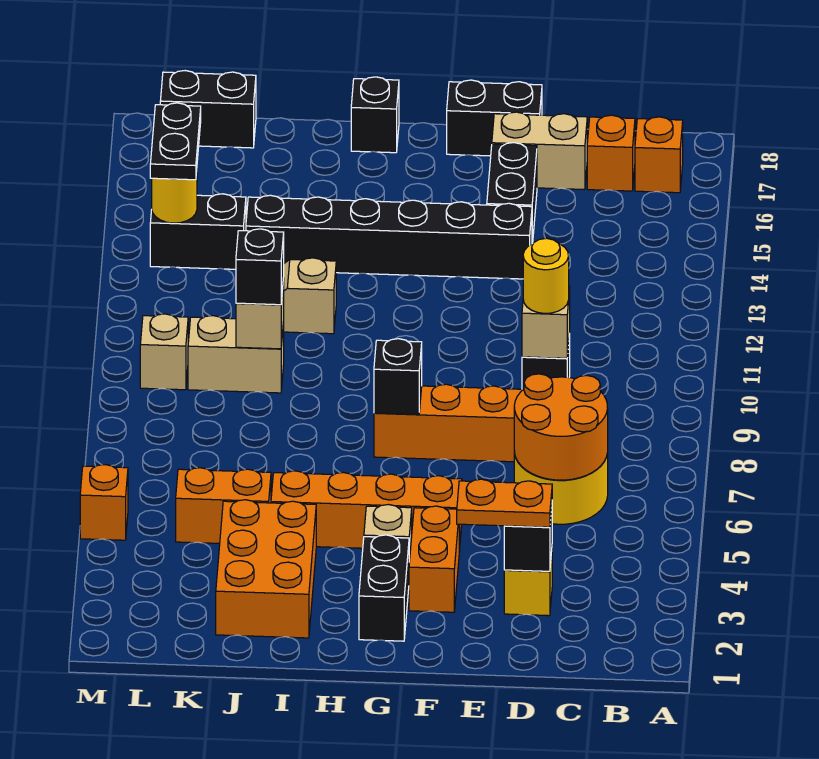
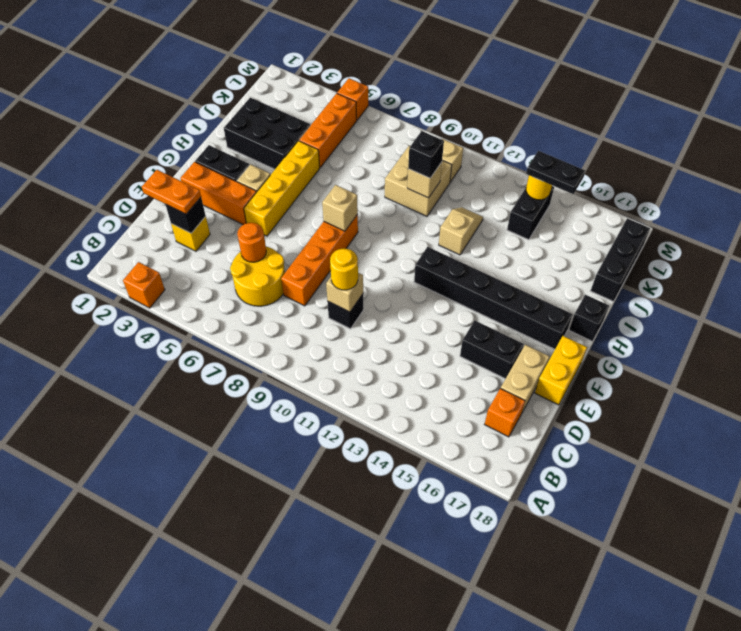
orange brick B17 level 1 -> orange brick A3 level 1
orange round brick C6:D7 level 2 -> orange round brick D6 level 2
orange plate D3:E3 level 3 -> orange plate D2:D3 level 3
black brick E14:J14 level 1 -> black brick G12:G17 level 1
black brick E18:F18 level 1 -> yellow brick E18:F18 level 1
orange brick F3:F4 level 1 -> orange brick F2:F4 level 1
orange brick F5:I5 level 1 -> yellow brick F5:I5 level 1
black brick G8 level 2 -> tan brick G8 level 2
orange brick I2:J4 level 1 -> black brick I2:J4 level 1
orange brick J5:K5 level 1 -> orange brick J5:L5 level 1
tan brick J10:K10 level 1 -> tan brick J9:K10 level 1
black brick K18:L18 level 1 -> black brick J18:L18 level 1

